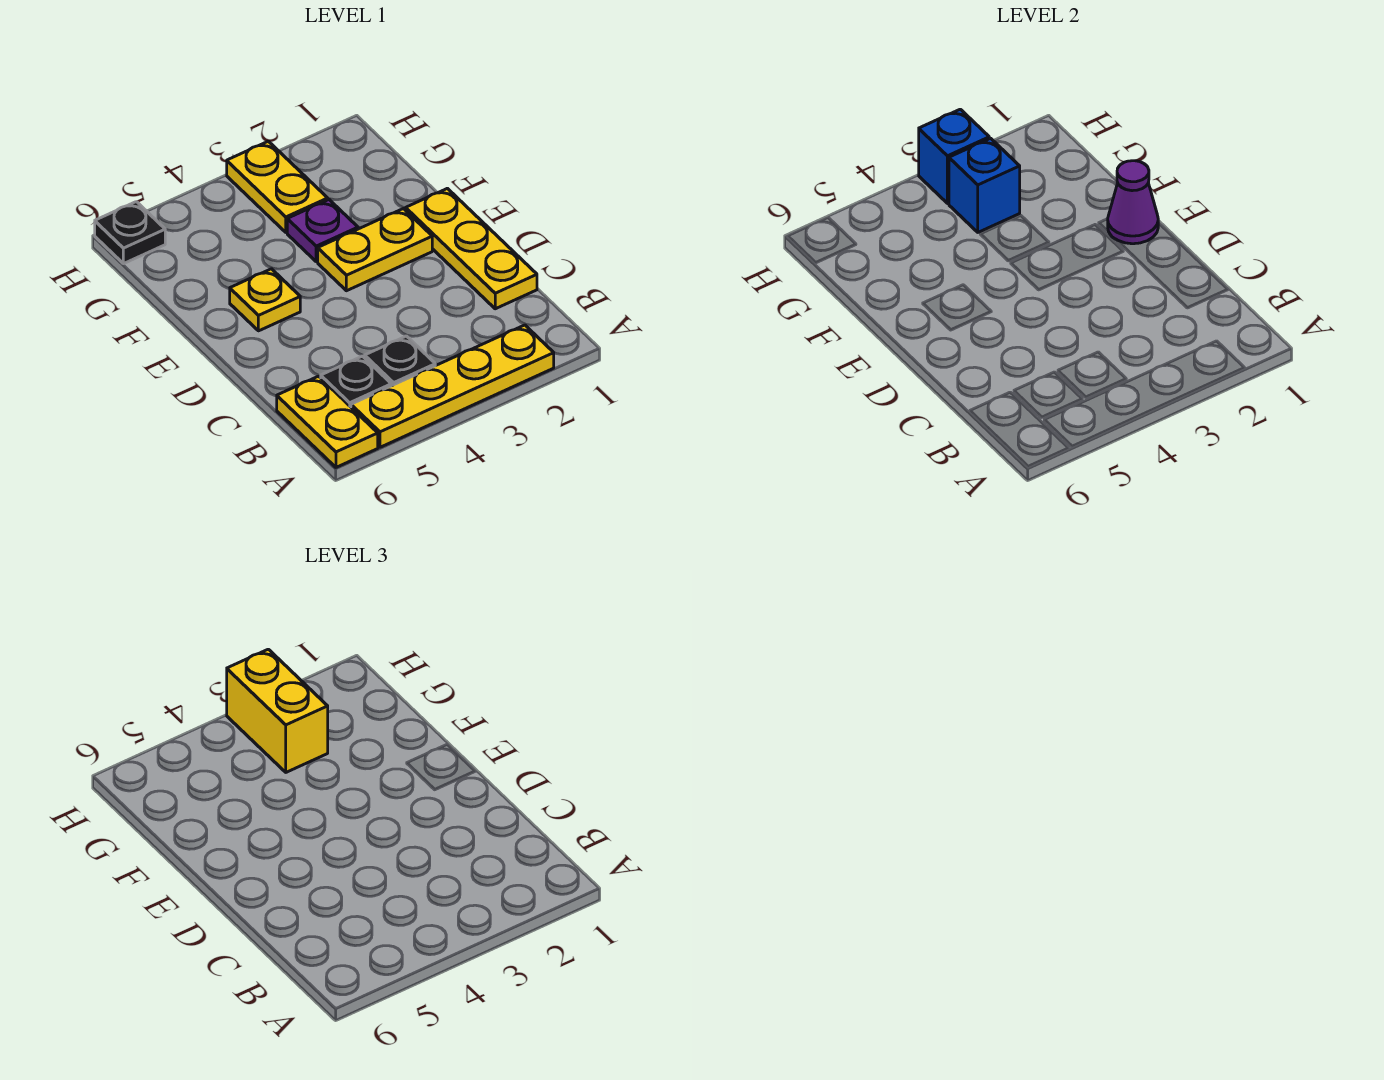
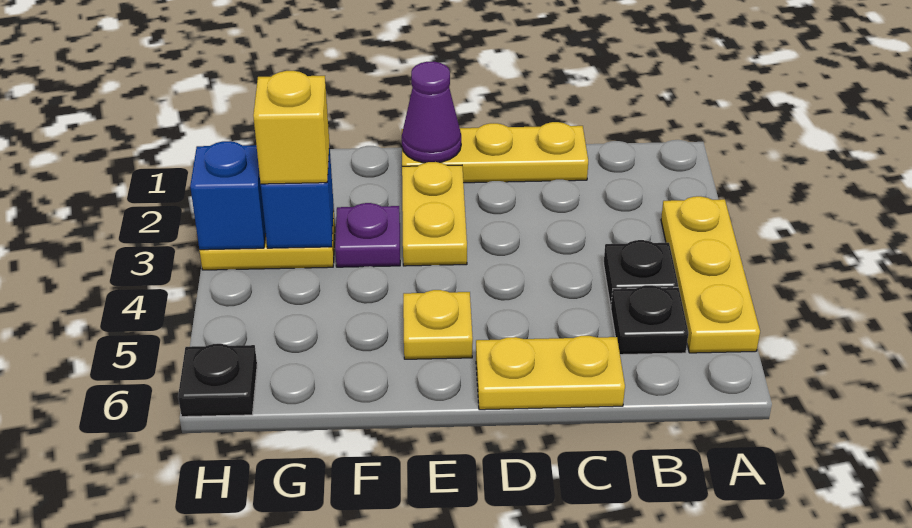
yellow plate A2:A5 level 1 -> yellow plate A3:A5 level 1
yellow plate A6:B6 level 1 -> yellow plate C6:D6 level 1
yellow brick G3:H3 level 3 -> yellow brick G3 level 3

